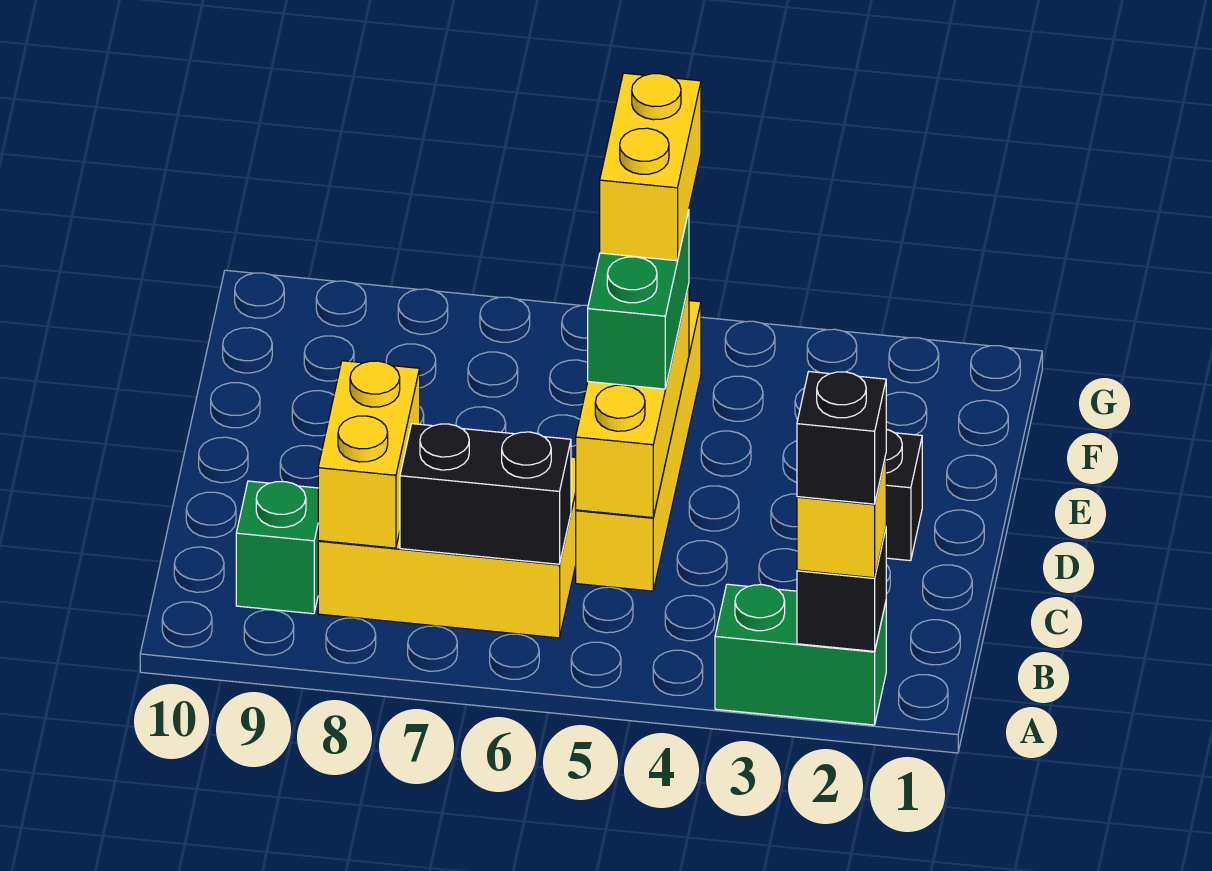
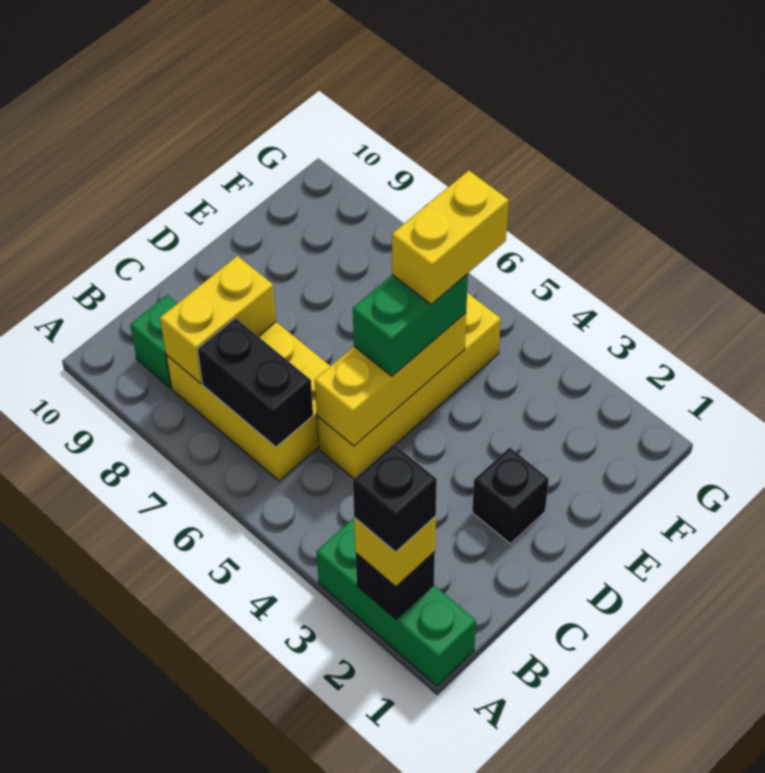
green brick A2:A3 level 1 -> green brick A1:A3 level 1

